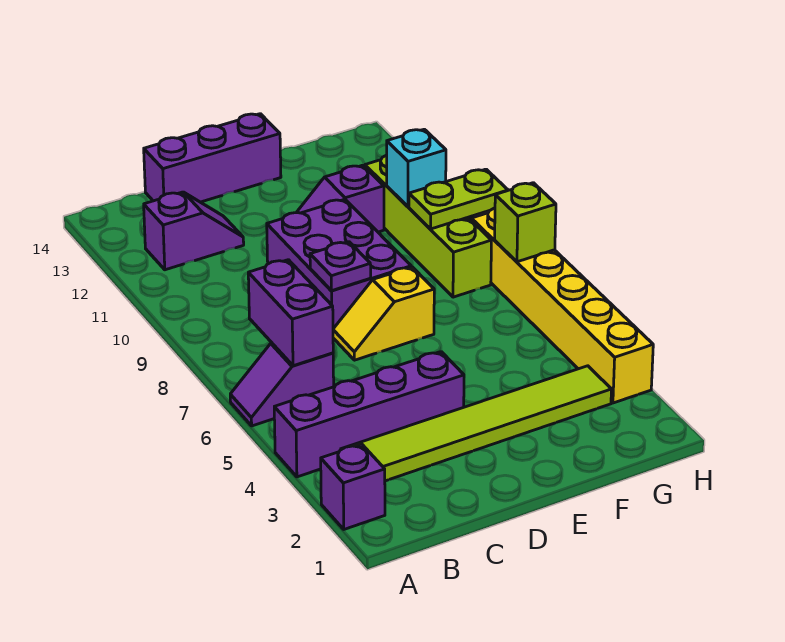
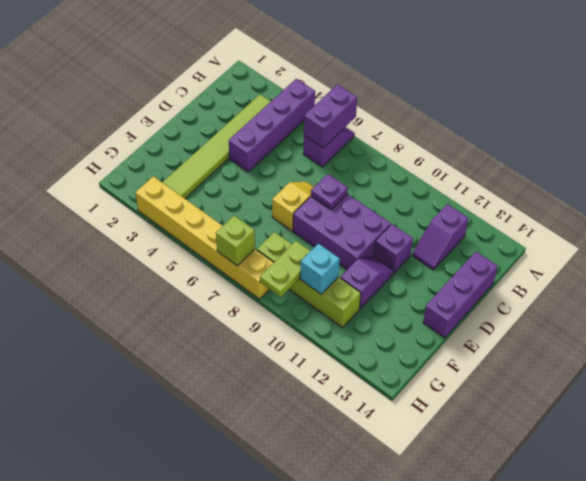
purple brick A2 level 1 -> purple brick D11 level 1
purple brick B6:B7 level 2 -> purple brick A6:B6 level 2

